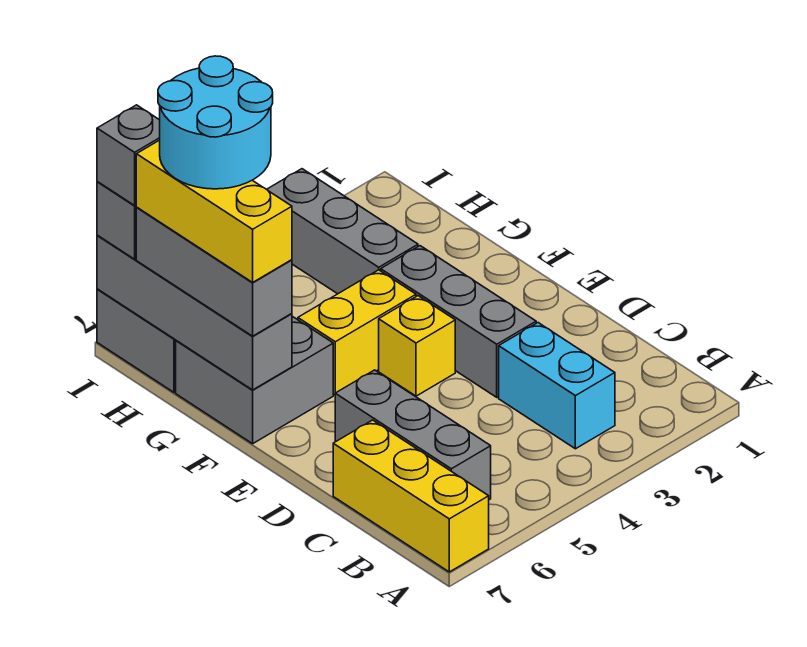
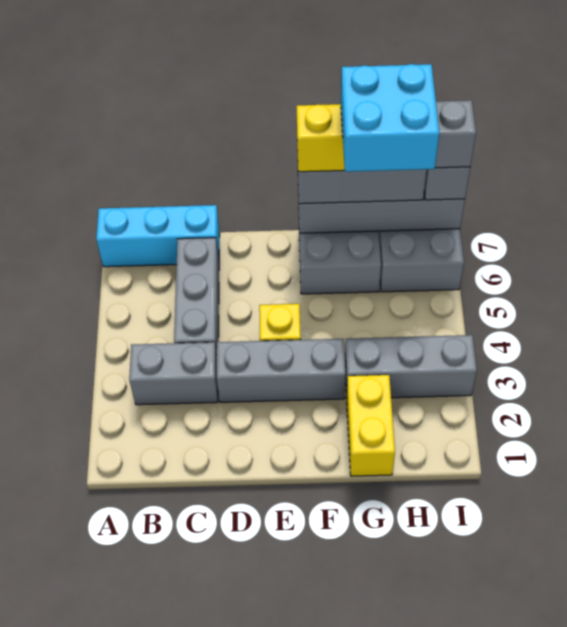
yellow brick A7:C7 level 1 -> cyan brick A7:C7 level 1
cyan brick B3:C3 level 1 -> grey brick B3:C3 level 1
grey brick B6:D6 level 1 -> grey brick C4:C6 level 1
yellow brick F4:F5 level 1 -> yellow brick G1:G2 level 1
cyan round brick G6:H7 level 5 -> cyan brick G6:H7 level 5

